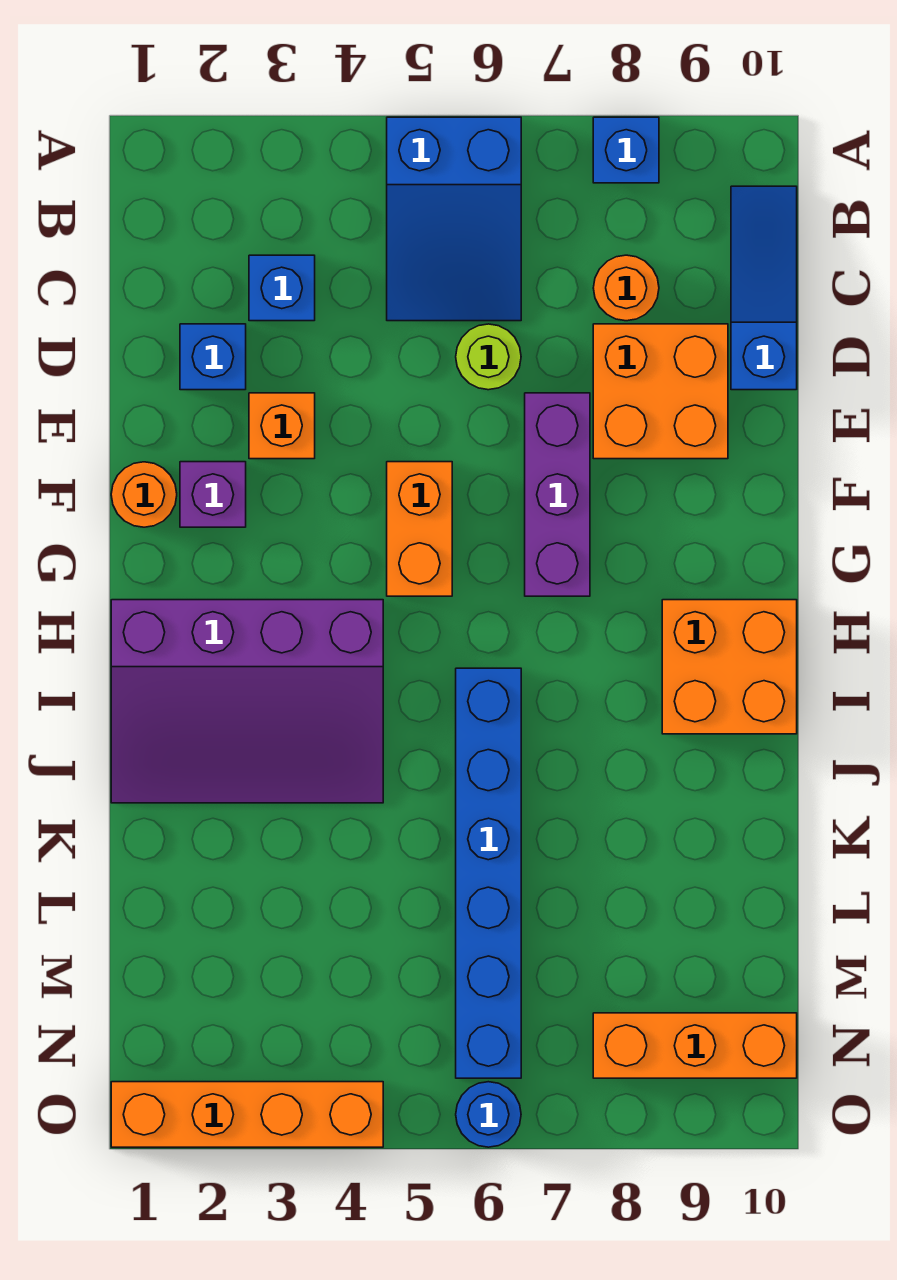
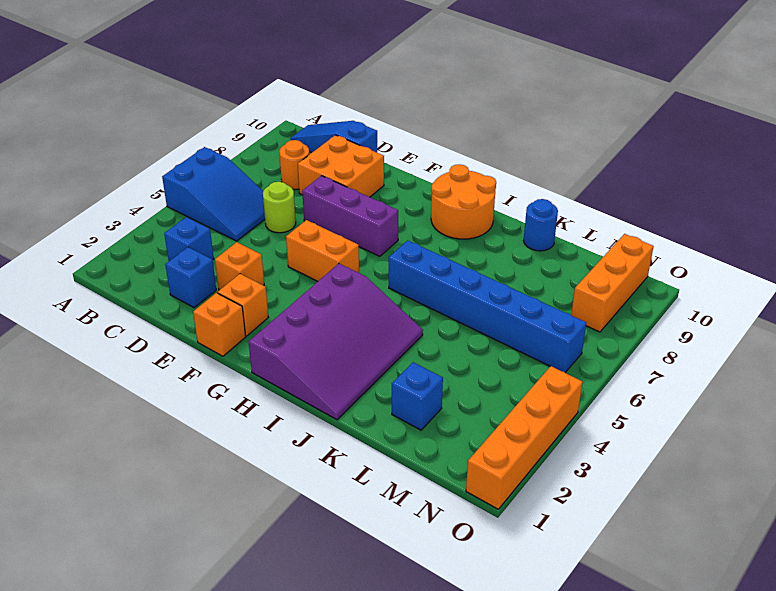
blue brick A8 level 1 -> blue brick L2 level 1
orange round brick F1 level 1 -> orange brick F1 level 1
purple brick F2 level 1 -> orange brick F2 level 1
orange brick H9:I10 level 1 -> orange round brick H9:I10 level 1
blue round brick O6 level 1 -> blue round brick K10 level 1

